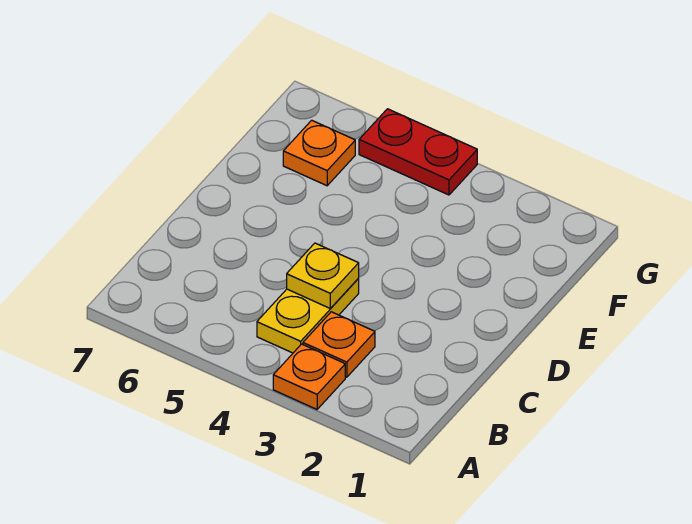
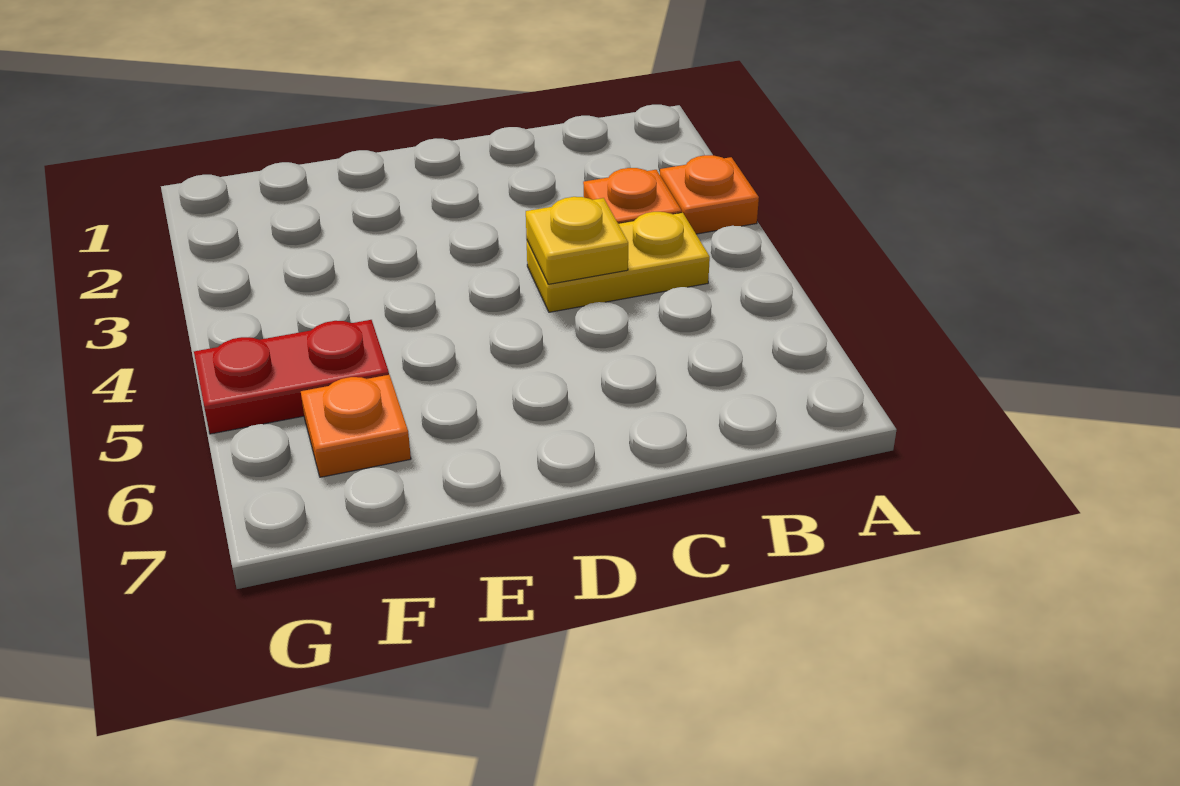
red plate G4:G5 level 1 -> red plate F5:G5 level 1

